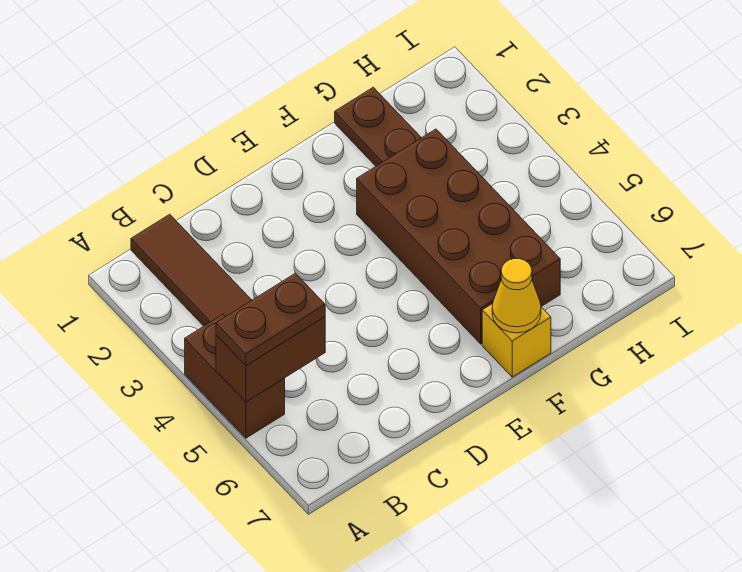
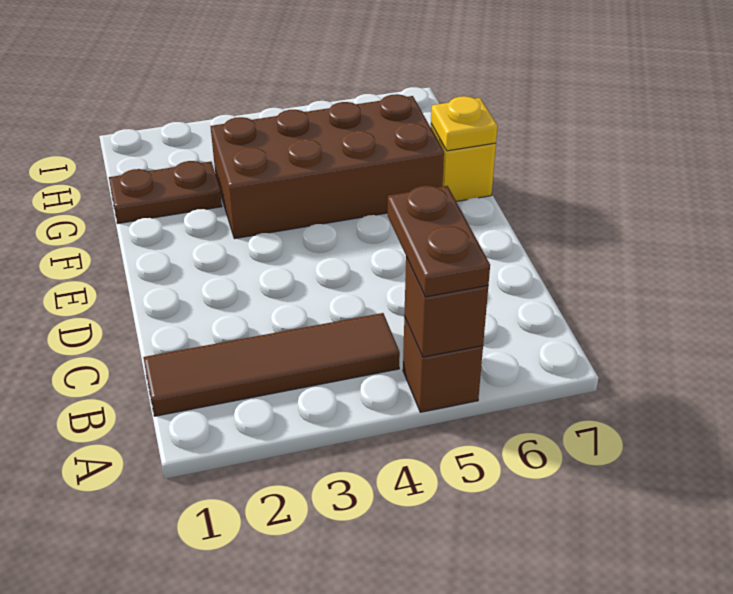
brown brick A4:A5 level 1 -> brown brick A5 level 1
brown brick A5:B5 level 2 -> brown brick A5 level 2
yellow cone F7 level 2 -> yellow plate F7 level 2

